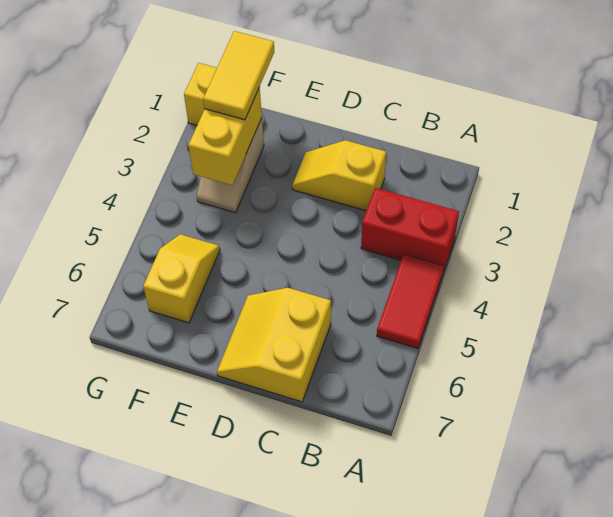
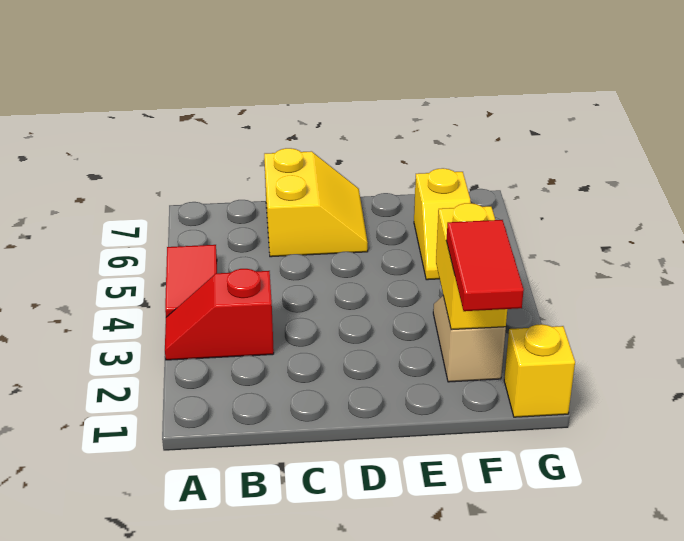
red brick A3:B3 level 1 -> red slope A3:B3 level 1 top B
yellow slope C2:D2 level 1 top C -> none
yellow tile F1:F2 level 3 -> red tile F1:F2 level 3

